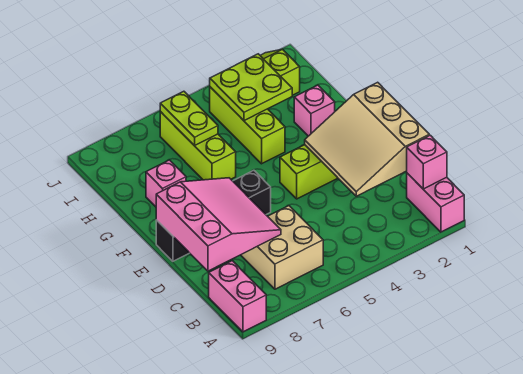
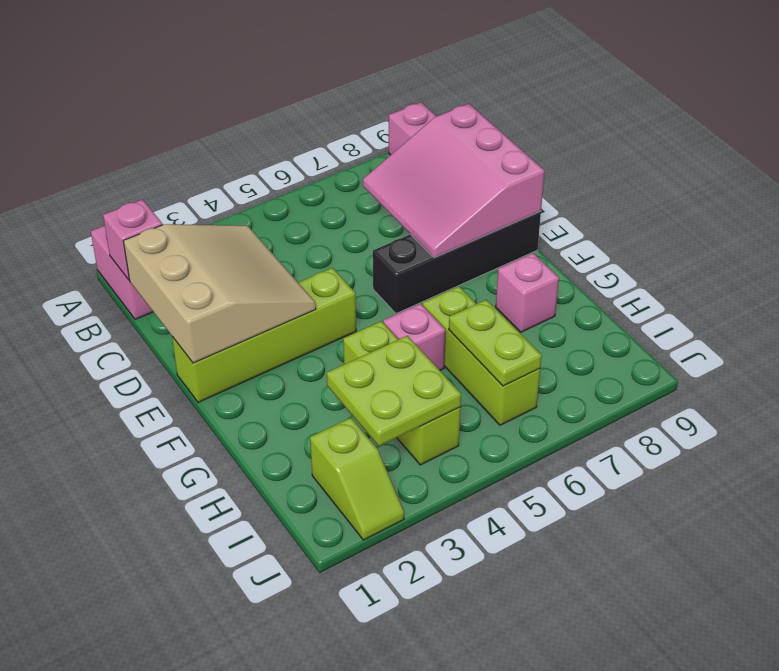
tan brick B6:C7 level 1 -> none
pink brick G2 level 1 -> pink brick G5 level 1

